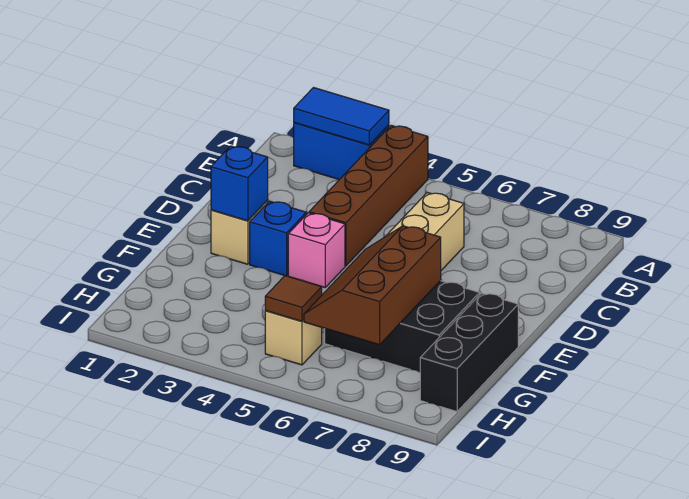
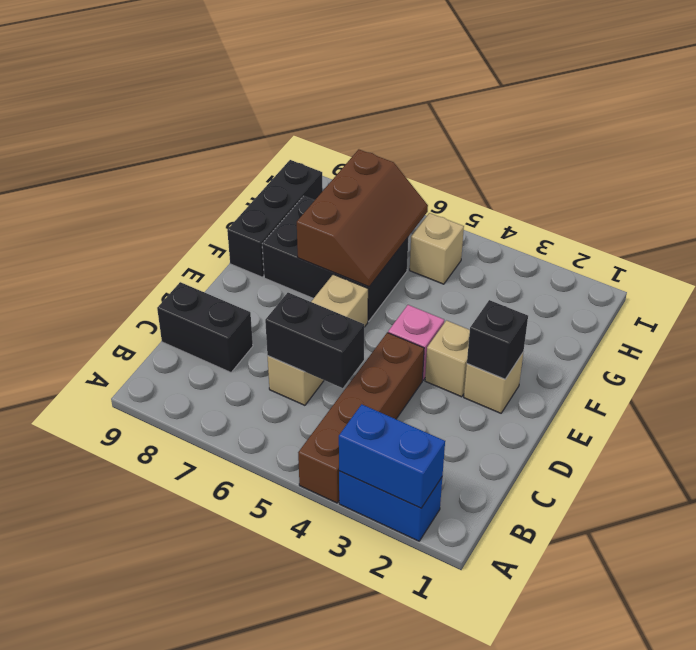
blue tile A2:A3 level 2 -> blue brick A2:A3 level 2
none -> black brick C5:C6 level 2
none -> black brick C8:C9 level 1
blue brick E2 level 2 -> black brick E2 level 2
blue brick E3 level 1 -> tan brick E3 level 1
brown tile H5 level 2 -> none

